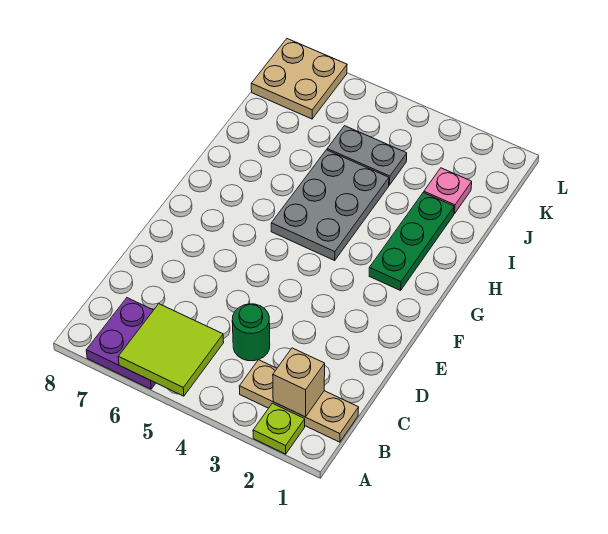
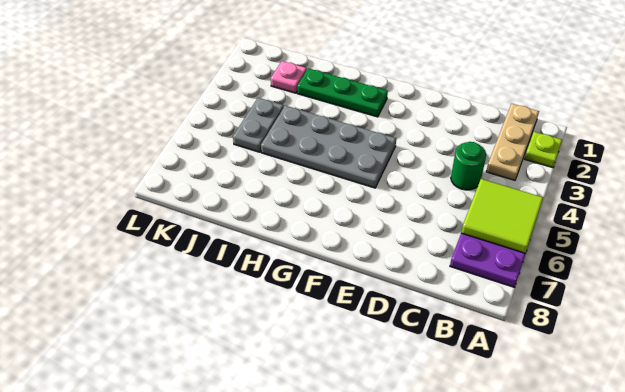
tan brick B2 level 2 -> none
grey plate G4:I5 level 1 -> grey plate F4:I5 level 1
tan plate K7:L8 level 1 -> none

